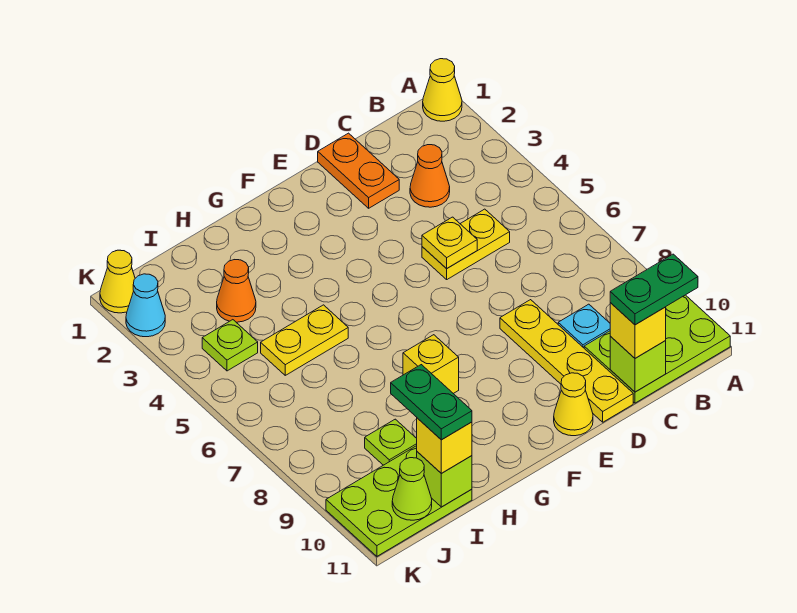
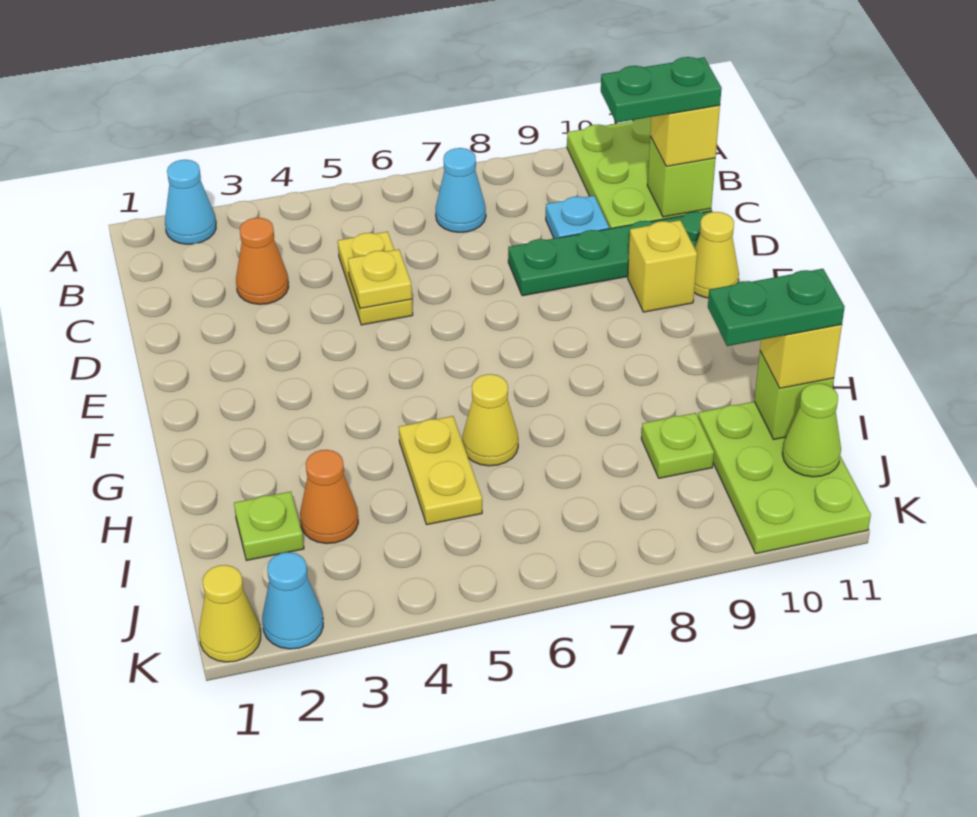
yellow cone A1 level 1 -> yellow cone H6 level 1
none -> cyan cone A2 level 1
none -> cyan cone B7 level 1
green plate B11:C11 level 4 -> green plate C10:C11 level 4
orange plate D1:D2 level 1 -> none
yellow plate D8:D11 level 1 -> green plate D8:D11 level 1
yellow brick G8 level 1 -> yellow brick E10 level 1
lime plate J4 level 1 -> lime plate I2 level 1

